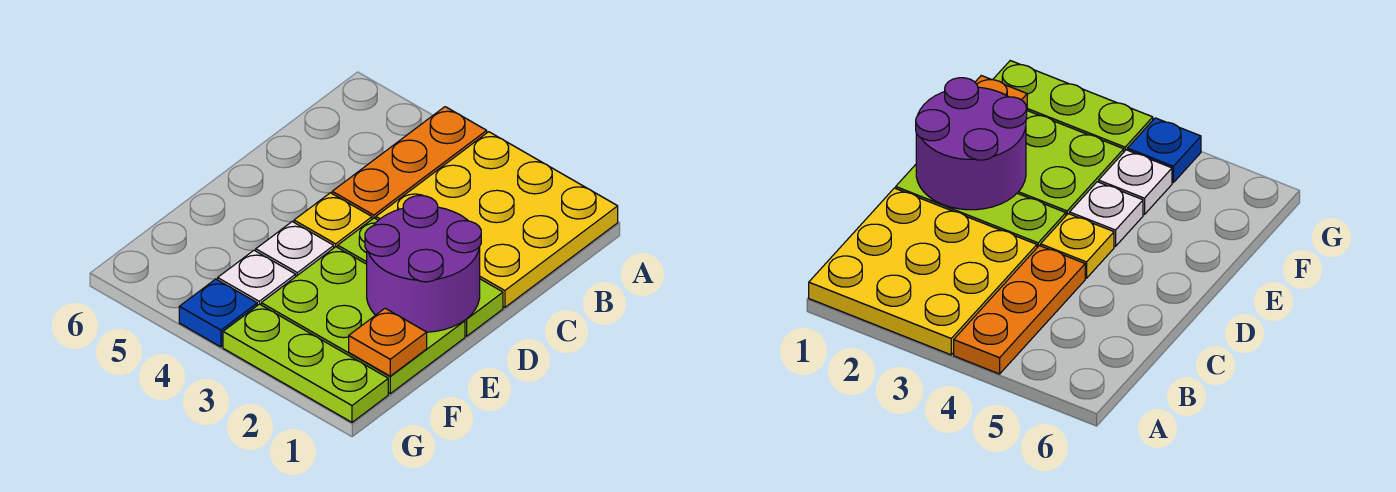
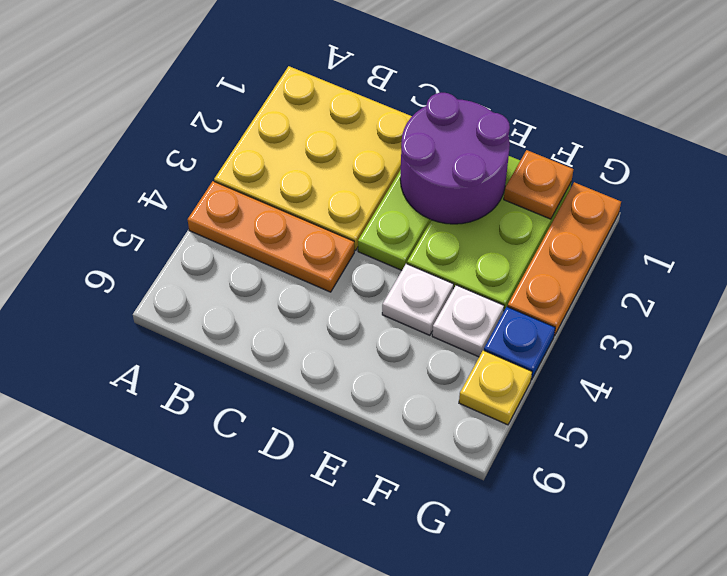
yellow plate D4 level 1 -> yellow plate G5 level 1
lime plate G1:G3 level 1 -> orange plate G1:G3 level 1

